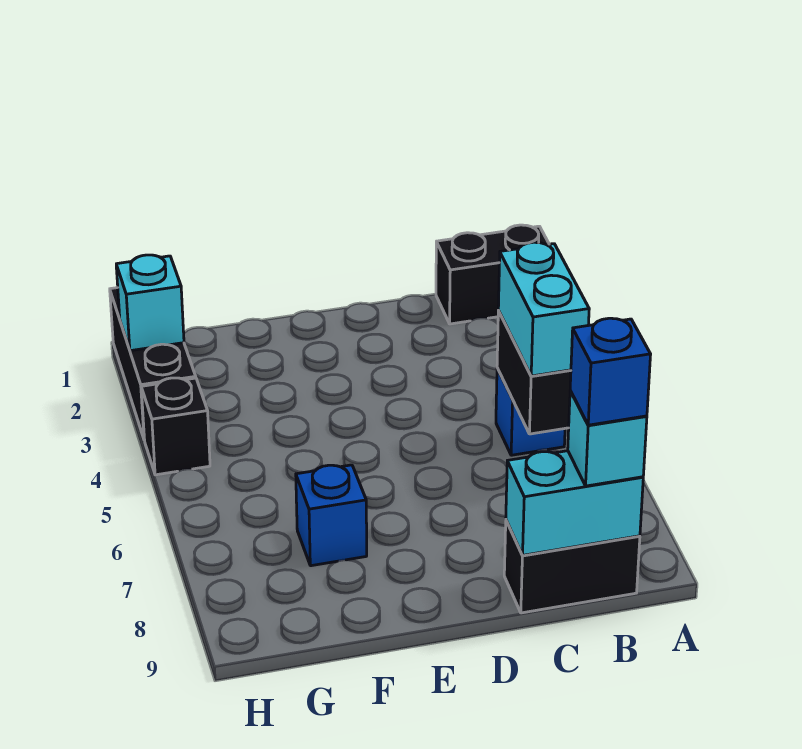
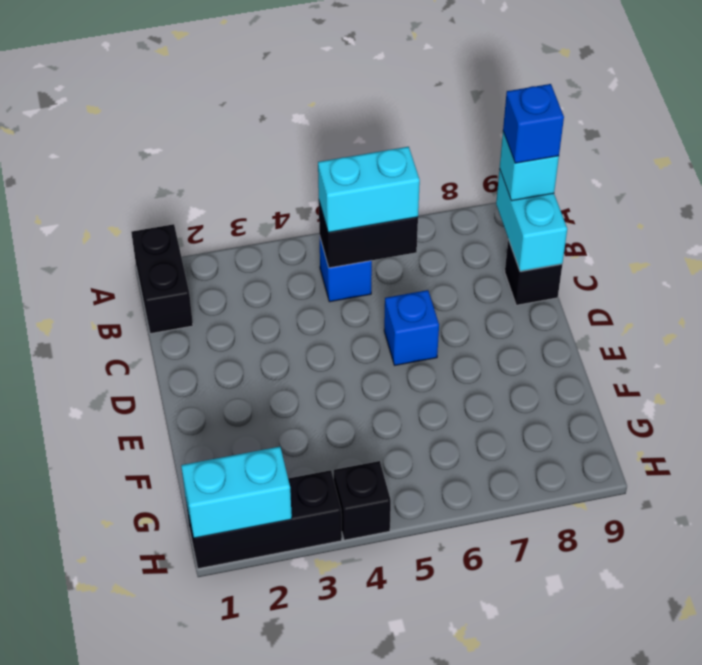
black brick B9:C9 level 1 -> black brick C9 level 1
blue brick F7 level 1 -> blue brick D6 level 1
cyan brick H2 level 2 -> cyan brick H1:H2 level 2

